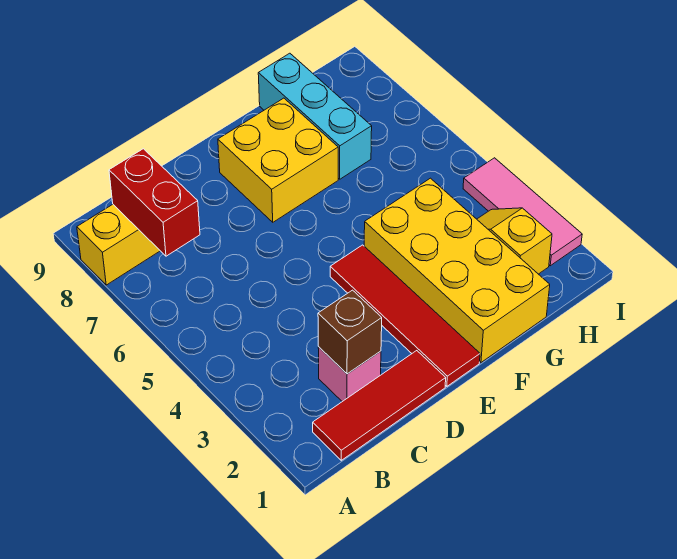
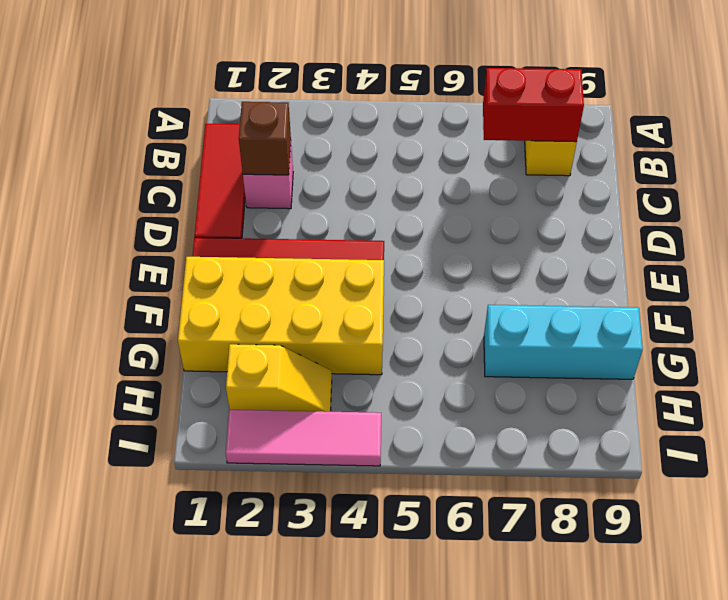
yellow brick E7:F8 level 1 -> none

